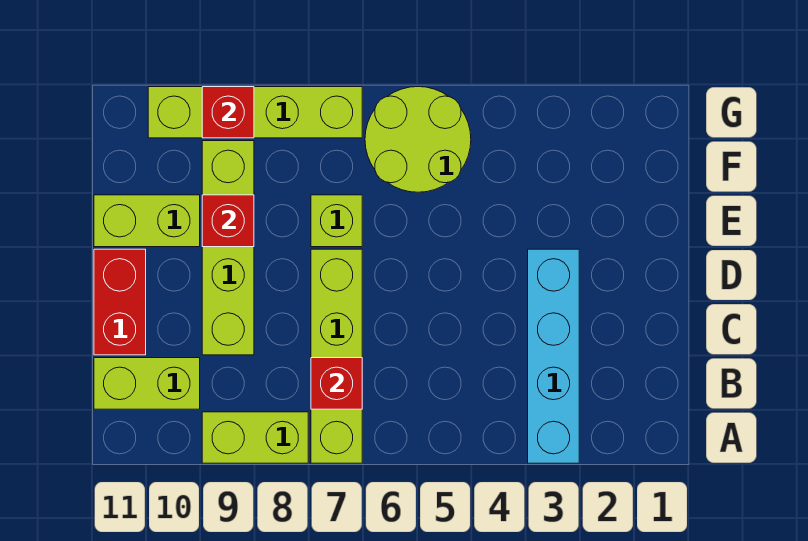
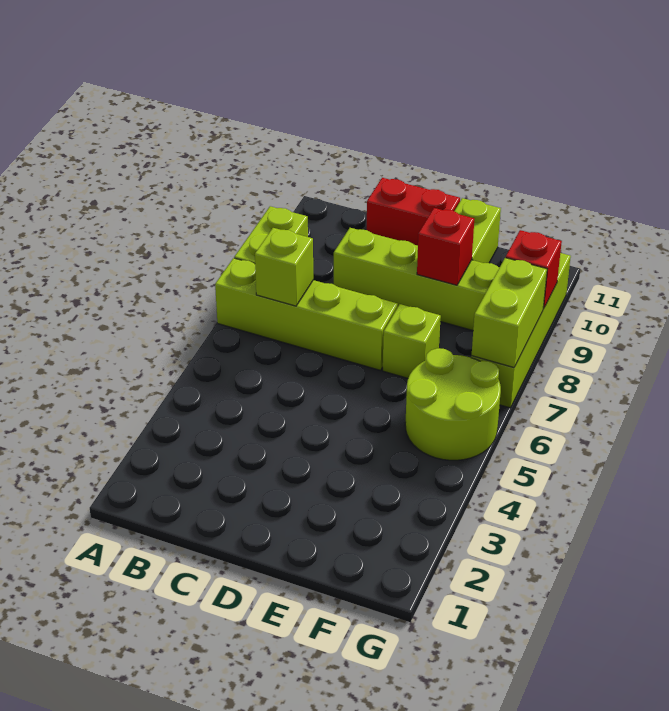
cyan brick A3:D3 level 1 -> none
red brick B7 level 2 -> lime brick B7 level 2
lime brick B10:B11 level 1 -> lime brick G7:G8 level 2

